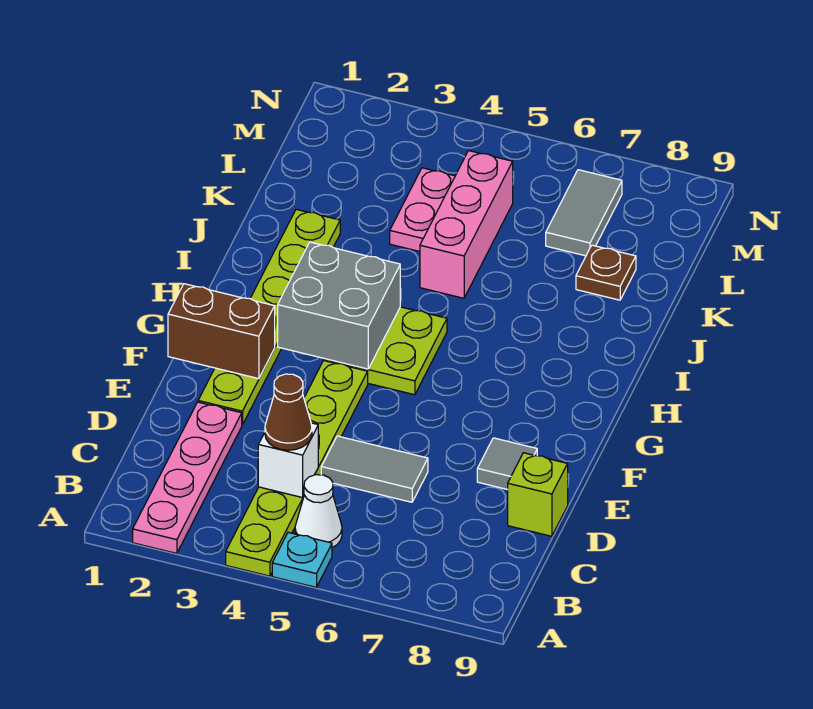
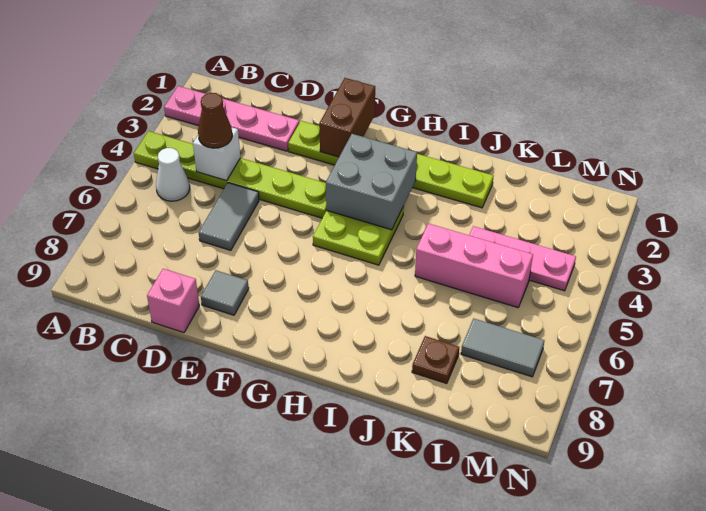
cyan plate A5 level 1 -> none
lime brick D9 level 1 -> pink brick D9 level 1
pink plate K4:L4 level 1 -> pink plate K4:M4 level 1

